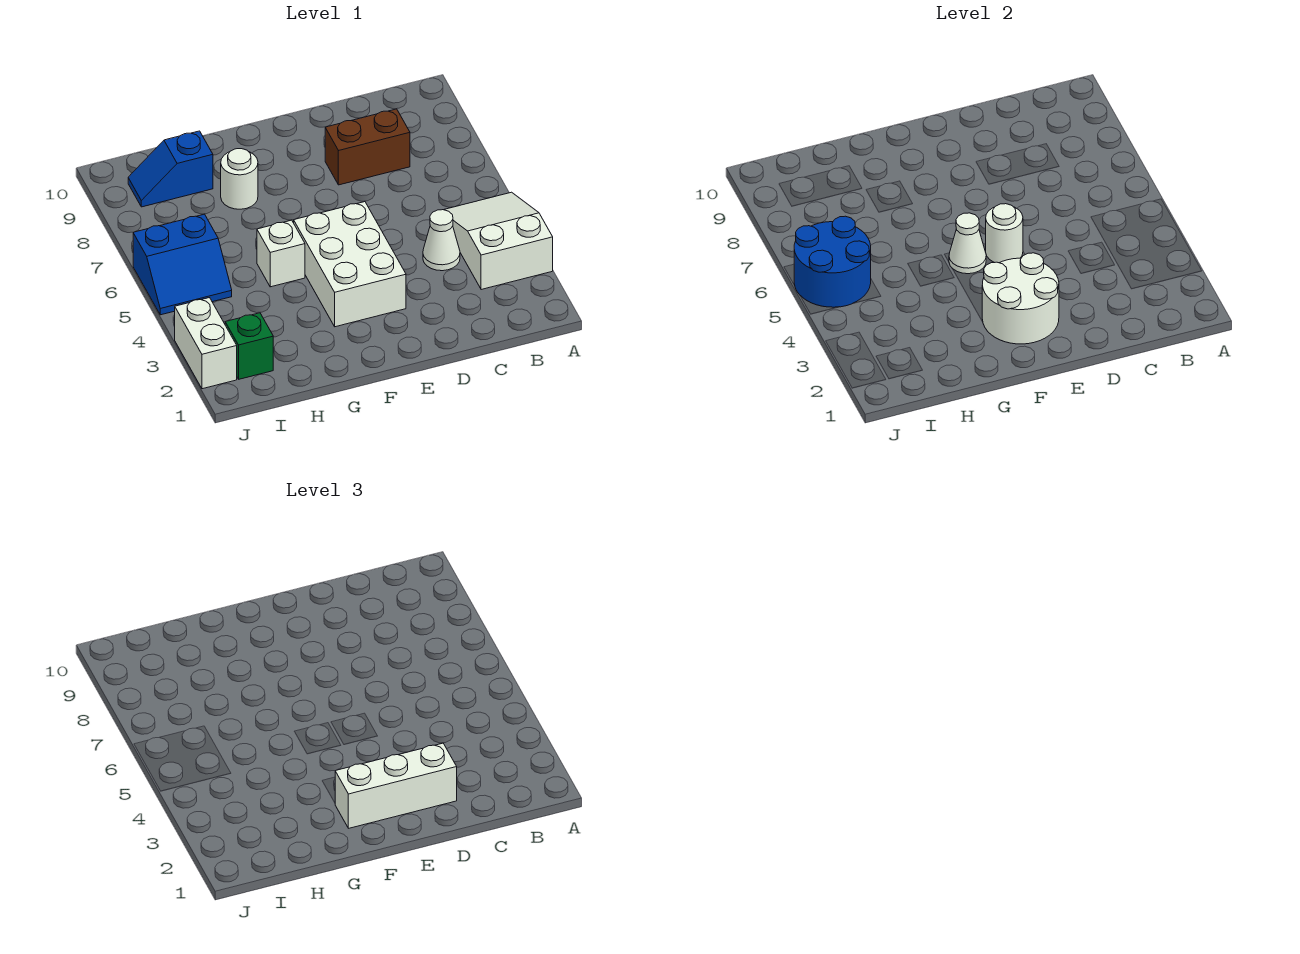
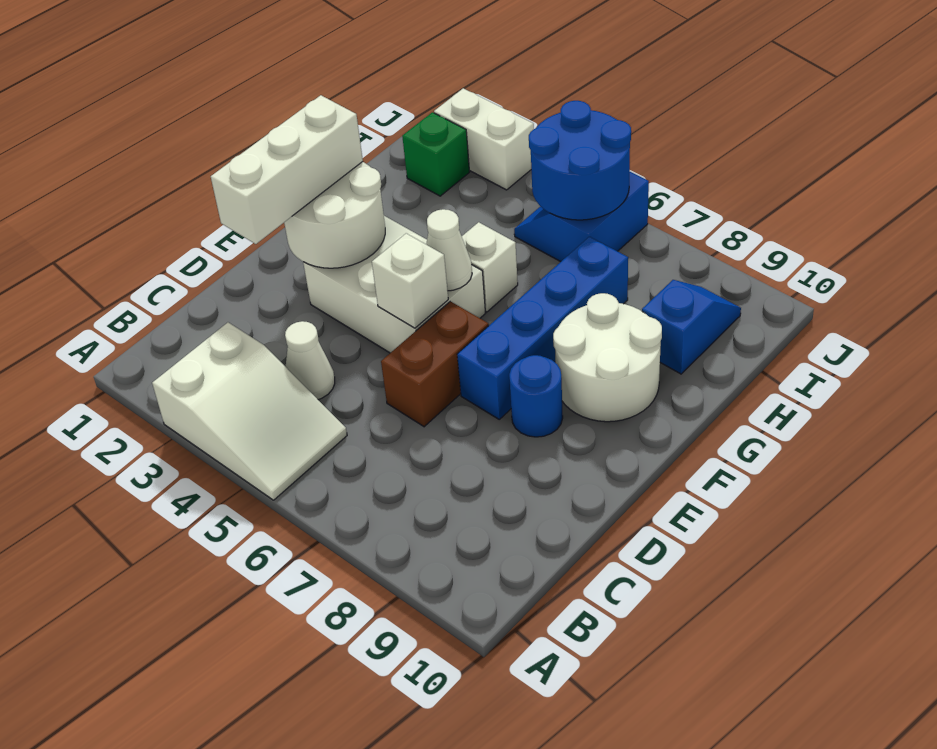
brown brick C8:D8 level 1 -> brown brick D6:E6 level 1
white round brick E5 level 2 -> white brick E5 level 2
none -> blue brick E7:H7 level 1
none -> blue round brick E8 level 1
white round brick G8 level 1 -> white round brick F8:G9 level 1

